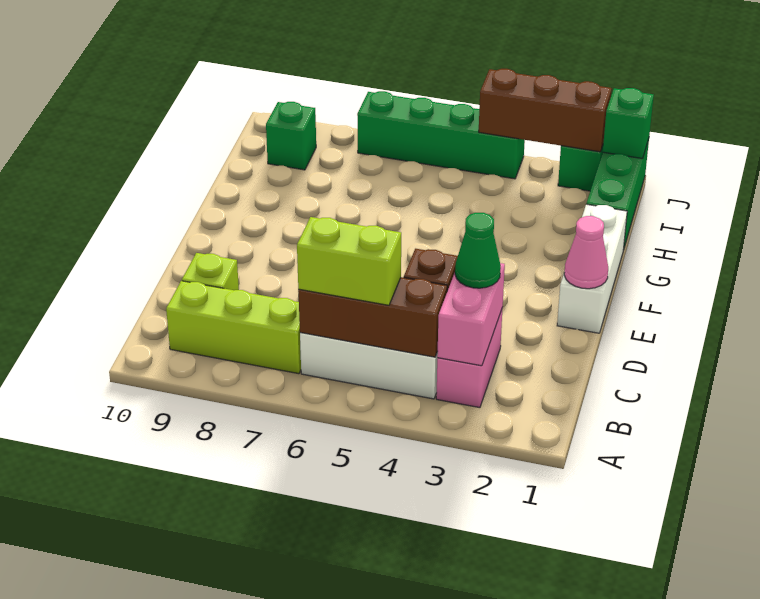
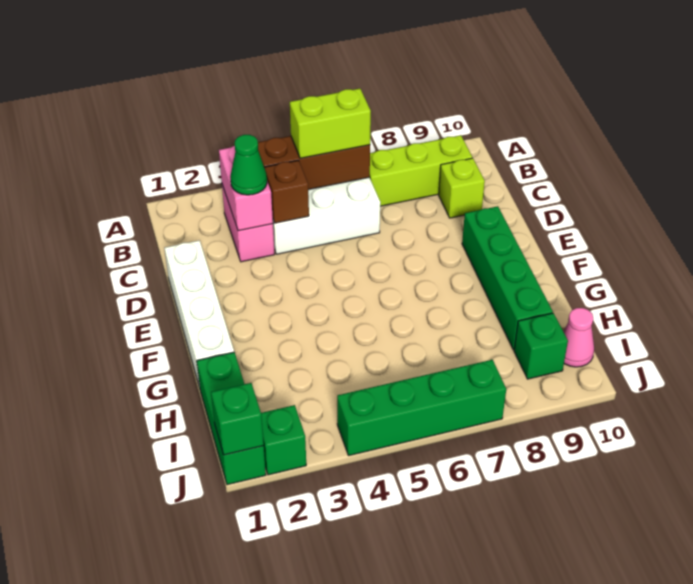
white brick E1:G1 level 1 -> white brick D1:G1 level 1
pink cone E1 level 2 -> pink cone I10 level 1
none -> green brick E9:H9 level 1
brown brick J2:J4 level 2 -> none

